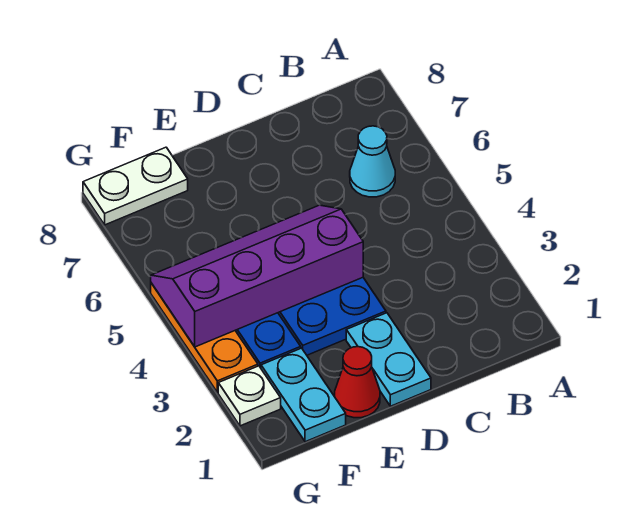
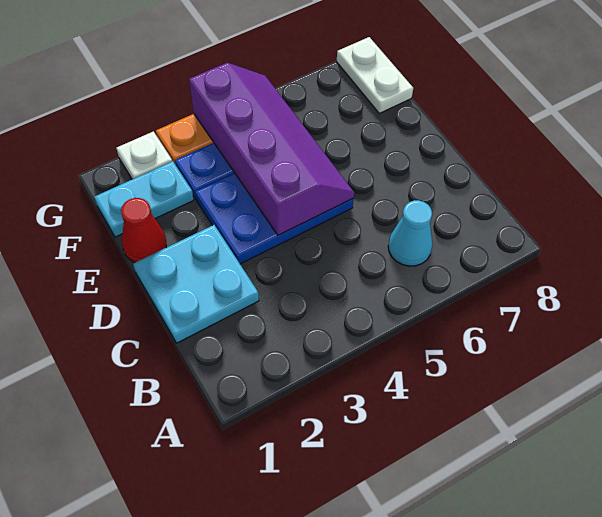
cyan plate D1:D2 level 1 -> cyan plate C1:D2 level 1

